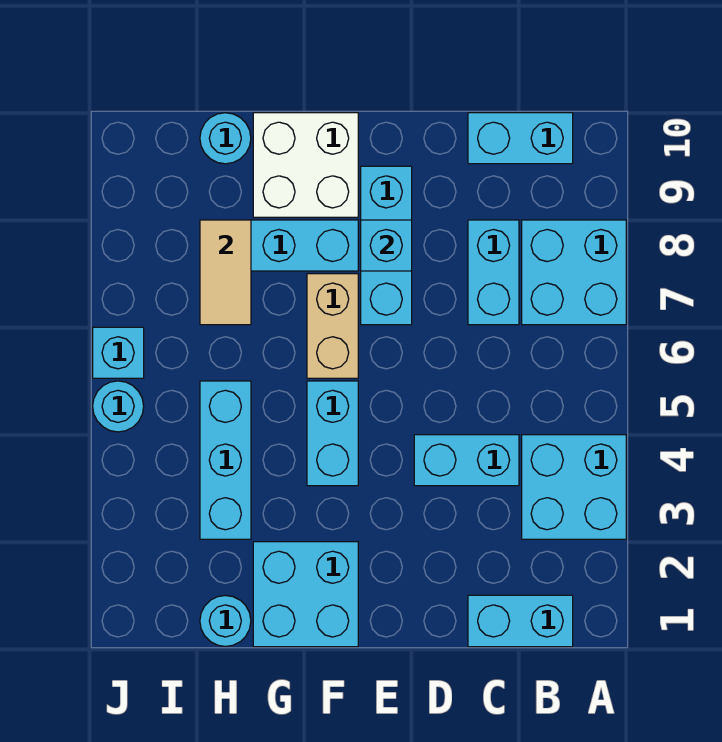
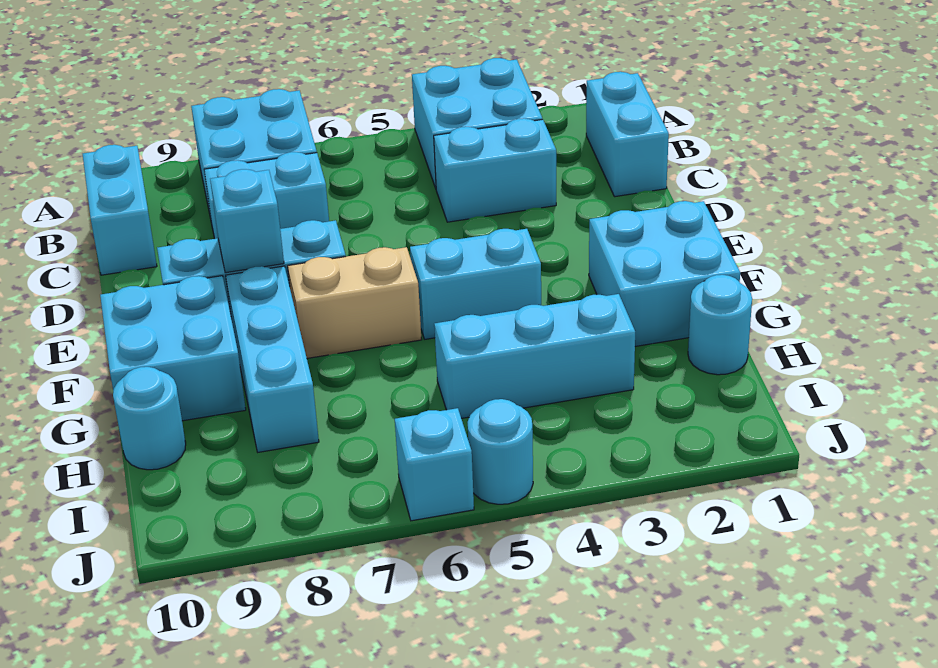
cyan brick C4:D4 level 1 -> cyan brick C3:C4 level 1
white brick F9:G10 level 1 -> cyan brick F9:G10 level 1
tan tile H7:H8 level 2 -> none

